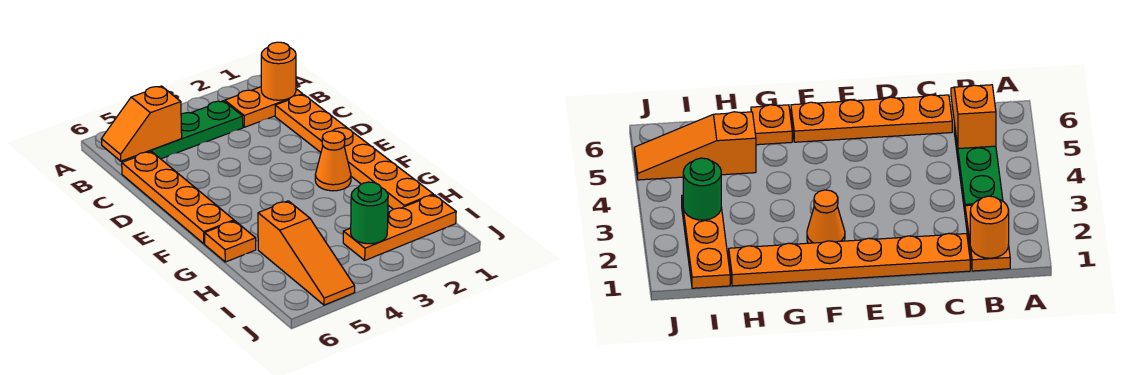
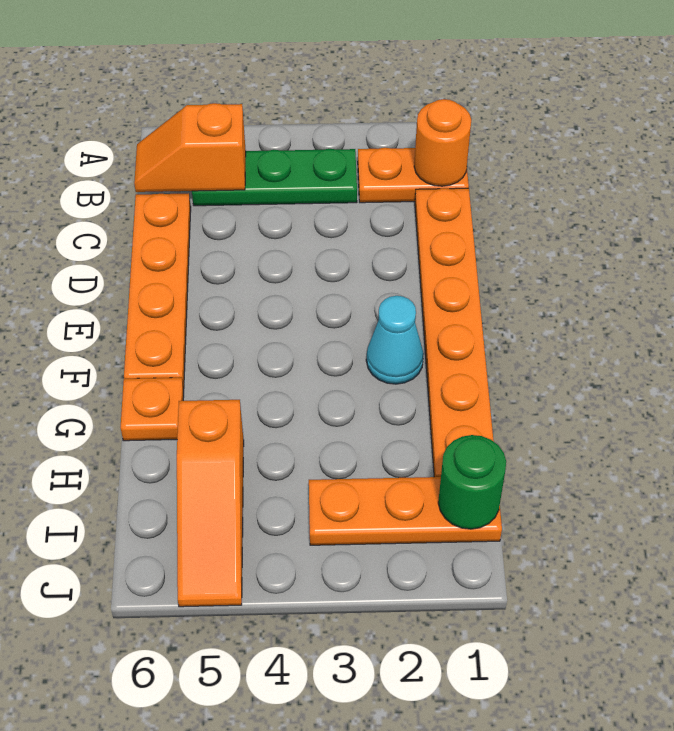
orange cone F2 level 1 -> cyan cone F2 level 1
green round brick I3 level 2 -> green round brick I1 level 2

